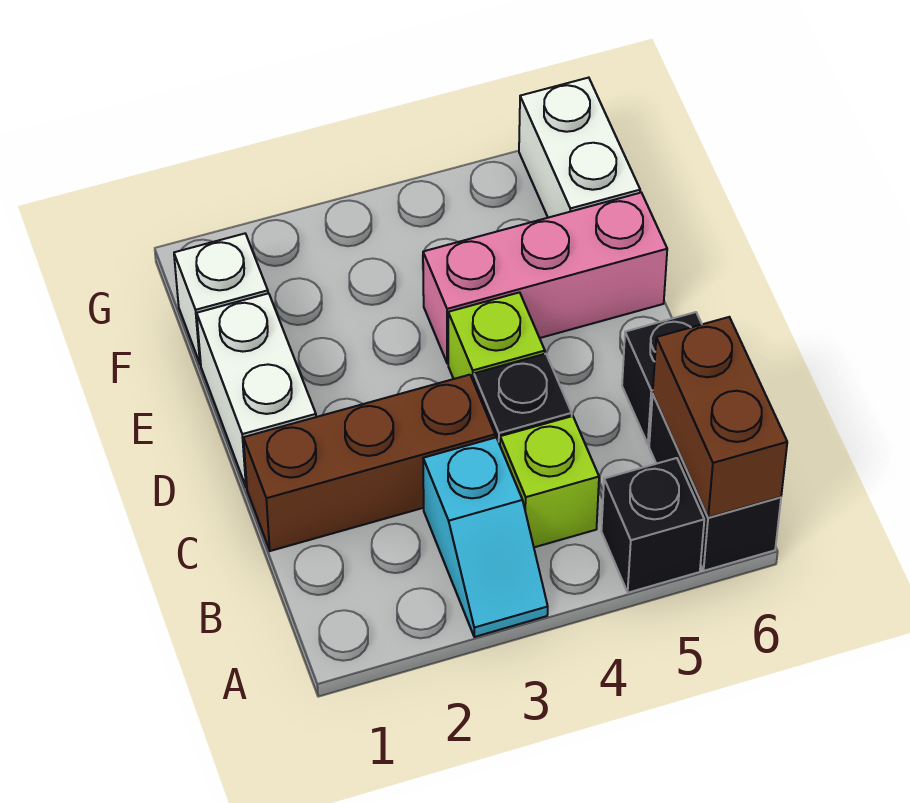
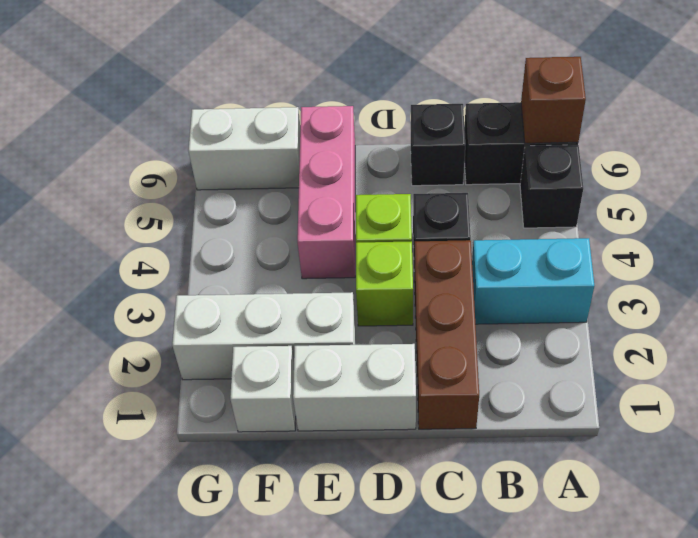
cyan slope A3:B3 level 1 top B -> cyan brick A3:B3 level 1
brown brick A6:B6 level 2 -> brown brick A6 level 2
lime brick B4 level 1 -> lime brick D3 level 1
none -> white brick E2:G2 level 1

